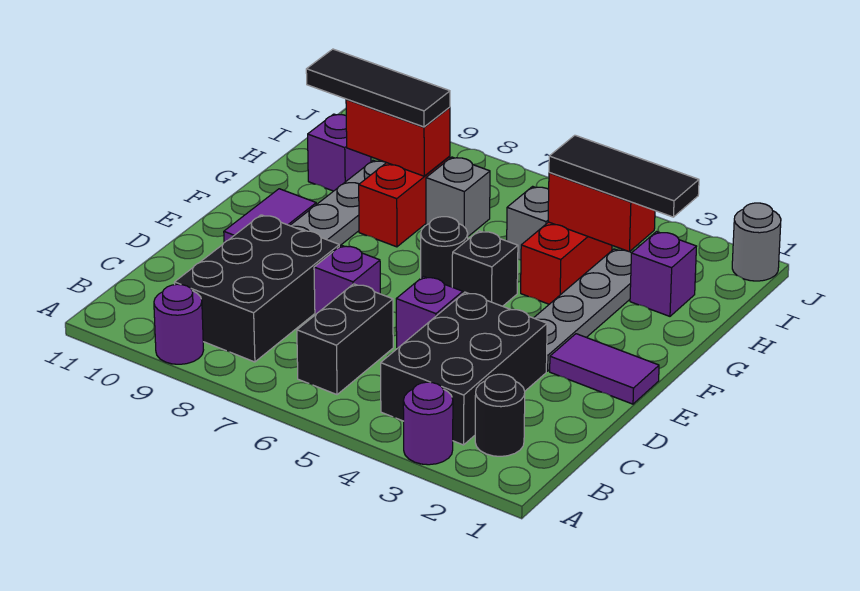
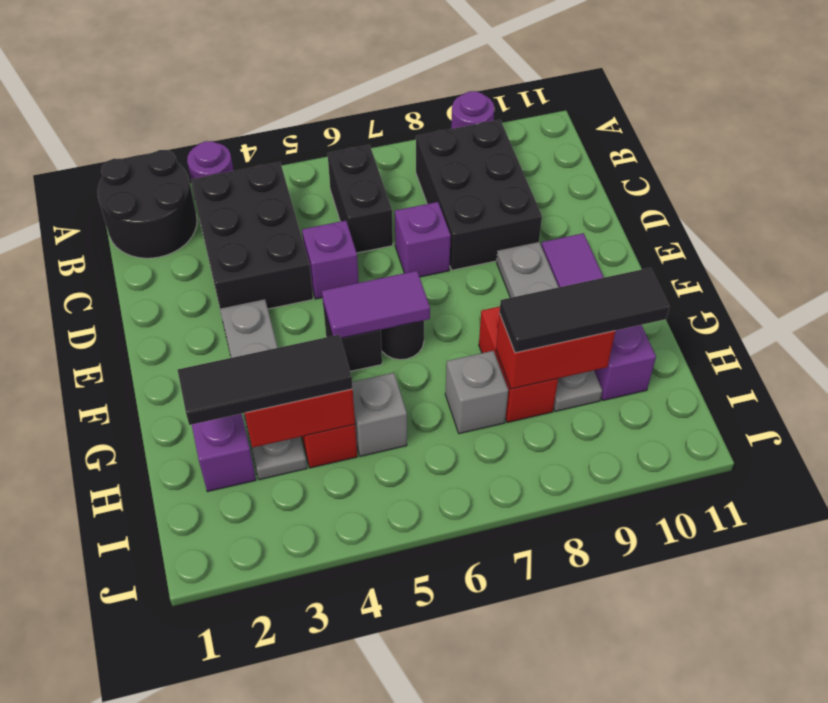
black round brick B2 level 1 -> black round brick A1:B2 level 1
purple tile E1:E2 level 1 -> purple tile F5:F6 level 2
grey round brick J1 level 1 -> none

